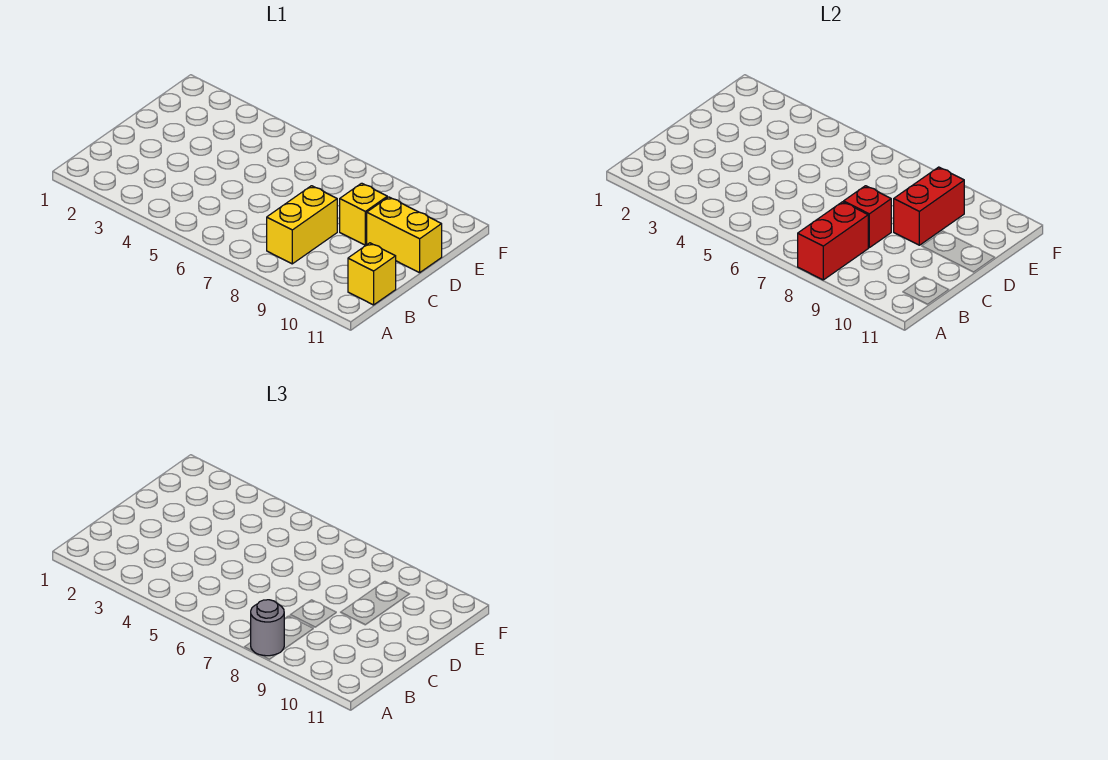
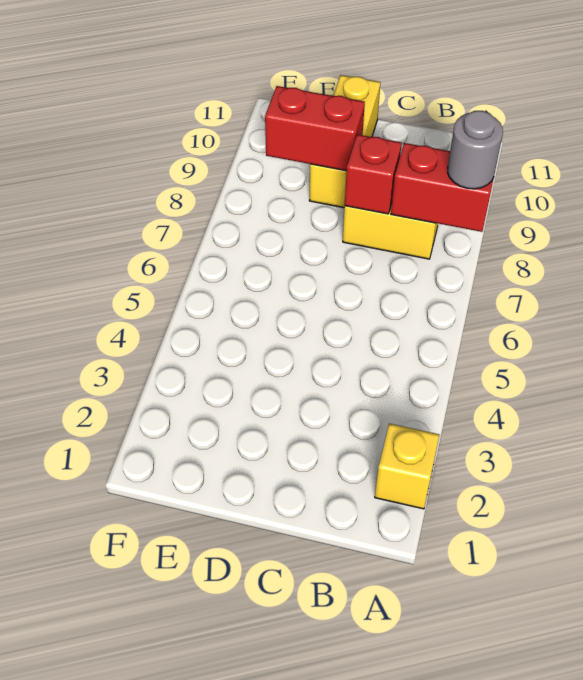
yellow brick B11 level 1 -> yellow brick A2 level 1

